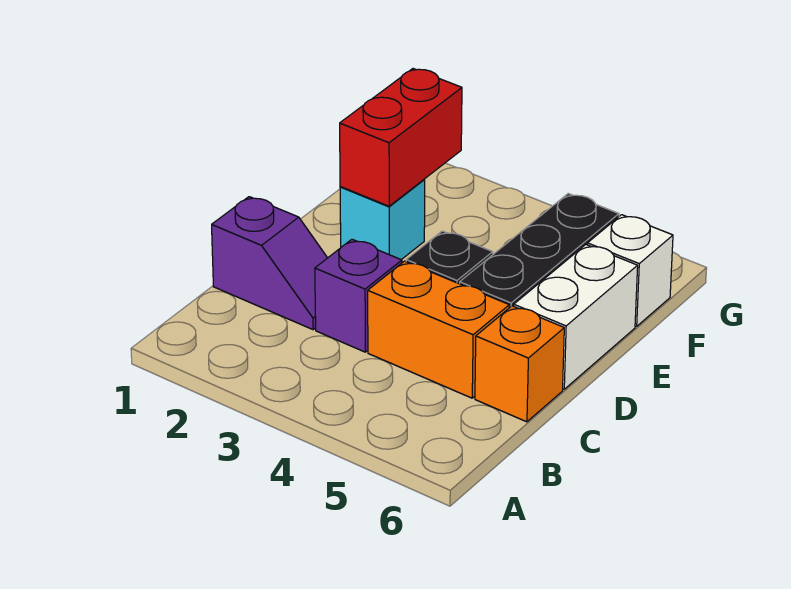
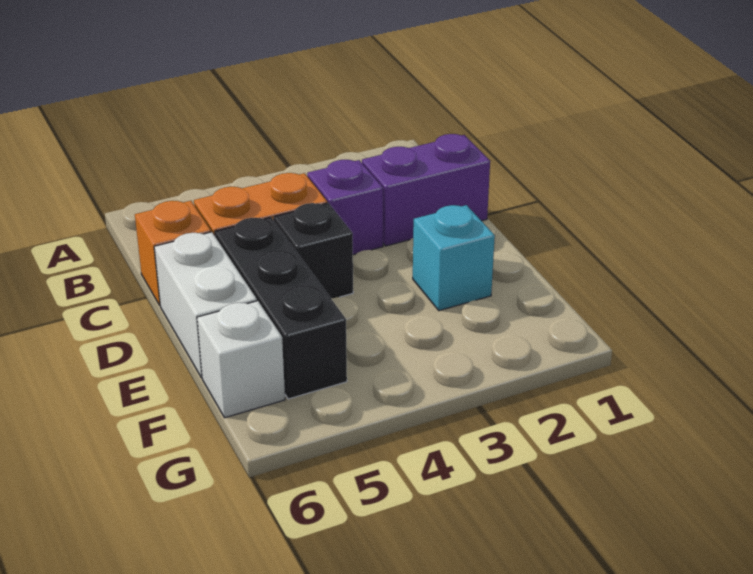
purple slope C1:C2 level 1 top 1 -> purple brick C1:C2 level 1
red brick E2:F2 level 2 -> none

